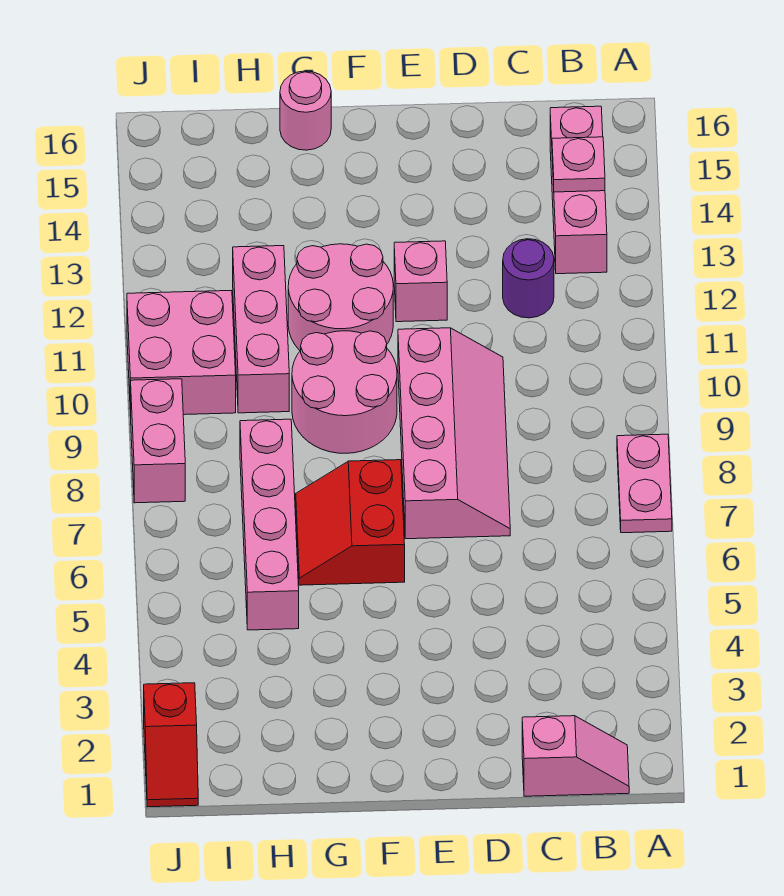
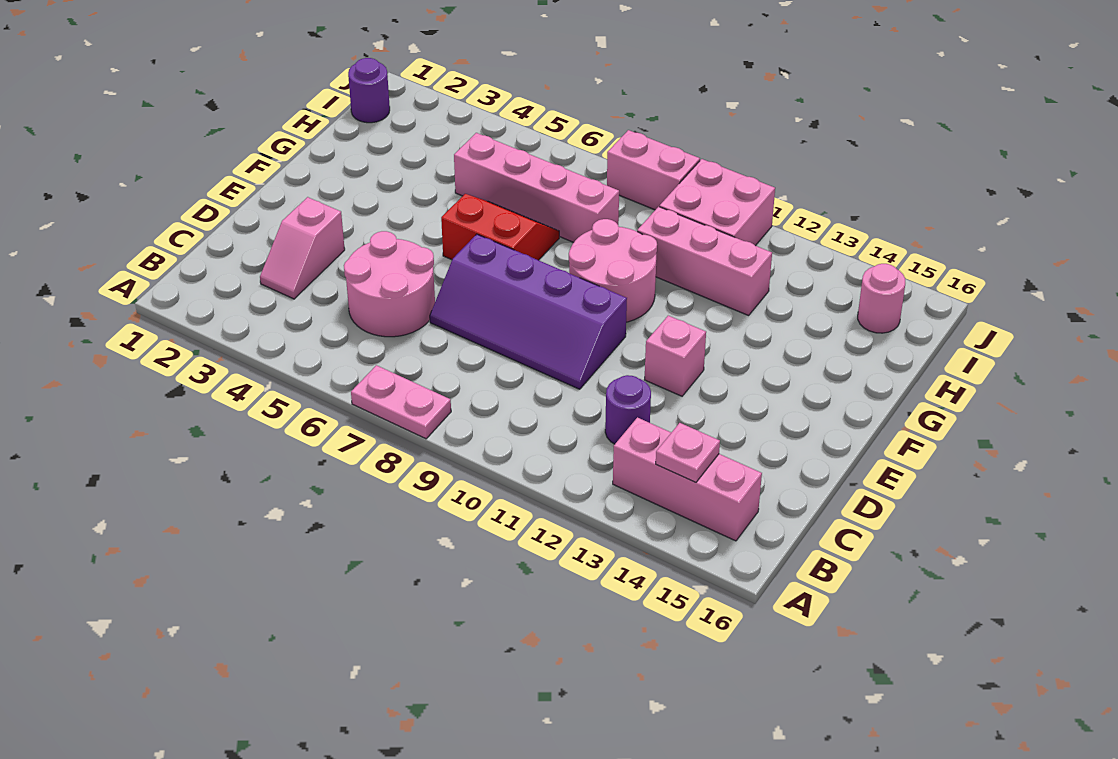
pink slope B1:C1 level 1 top C -> pink slope C3:D3 level 1 top D
pink slope D7:E10 level 1 top E -> purple slope D7:E10 level 1 top E
pink round brick F11:G12 level 1 -> pink round brick C5:D6 level 1
pink round brick G16 level 1 -> pink round brick I15 level 1
none -> purple round brick I1 level 1
red slope J1:J2 level 1 top 2 -> none

